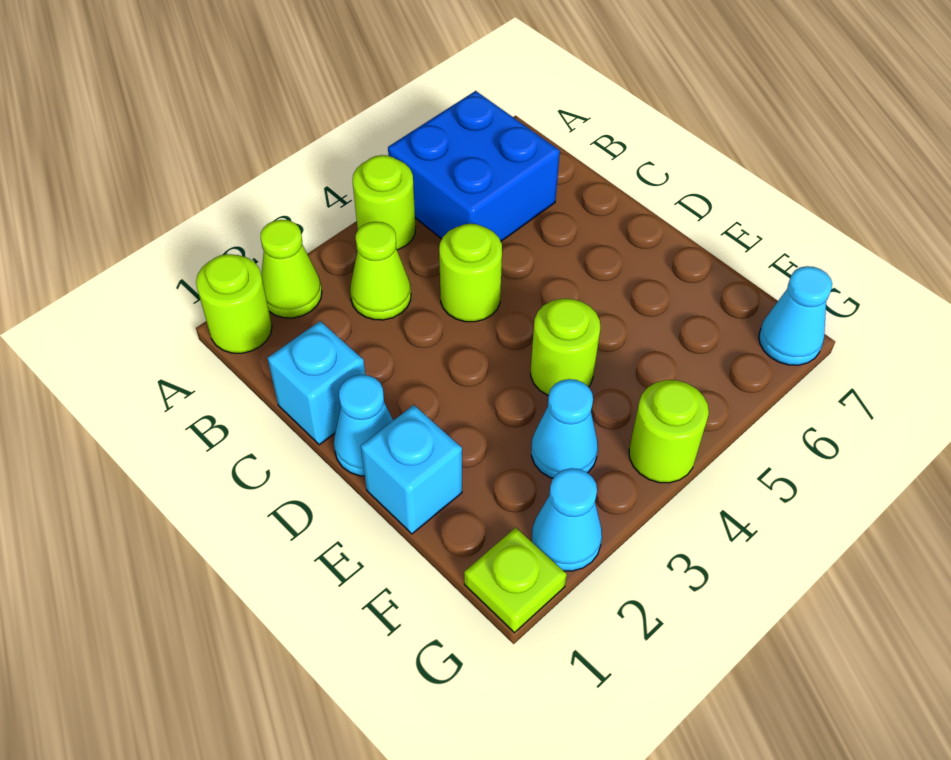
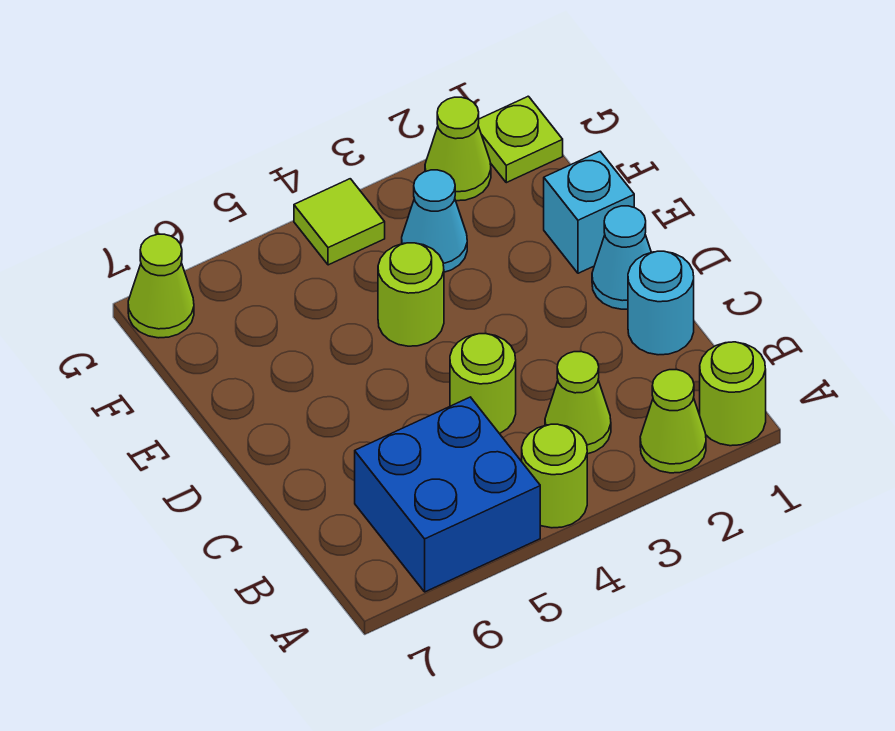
cyan brick C1 level 1 -> cyan round brick C1 level 1
cyan cone G2 level 1 -> lime cone G2 level 1
lime round brick G4 level 1 -> lime tile G4 level 1
cyan cone G7 level 1 -> lime cone G7 level 1

